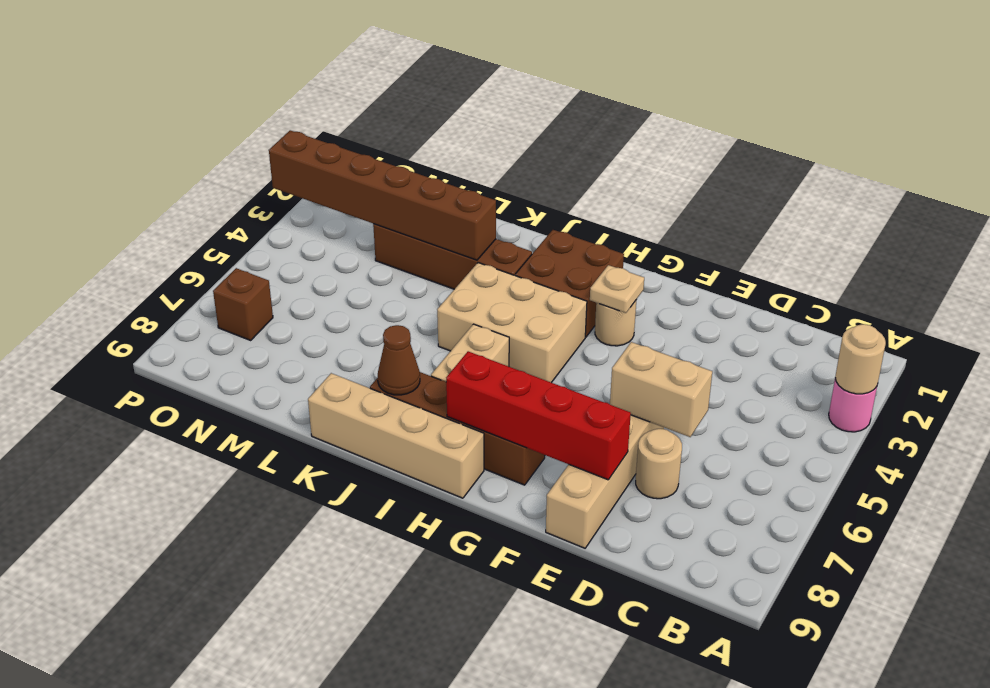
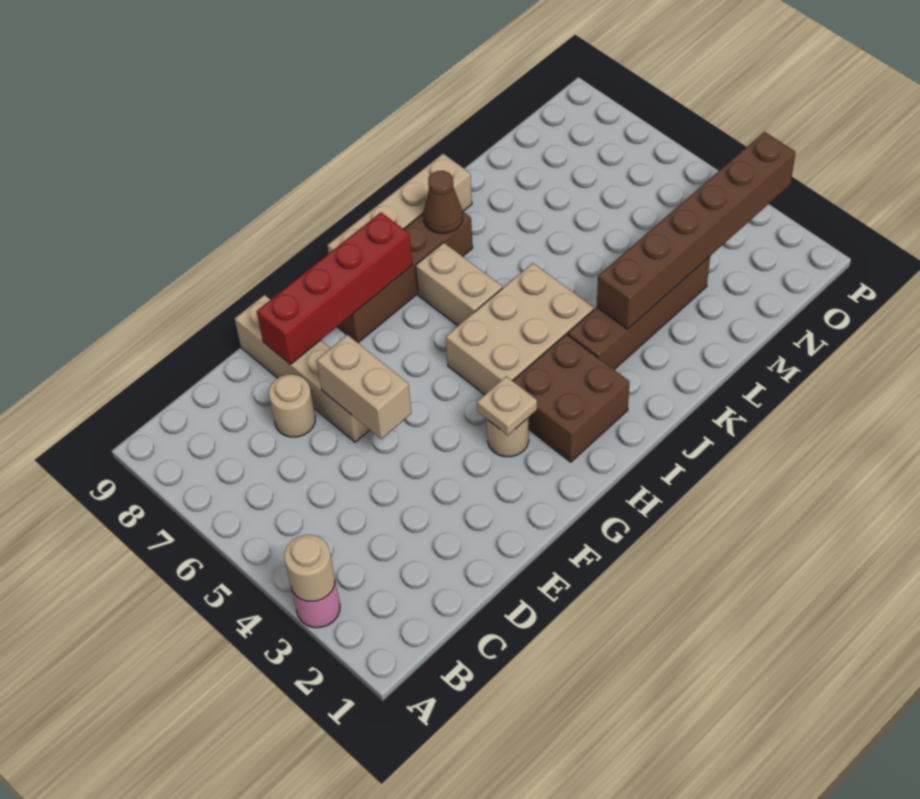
tan brick D6:E6 level 2 -> tan brick E5:E6 level 2
brown brick O7 level 1 -> none

